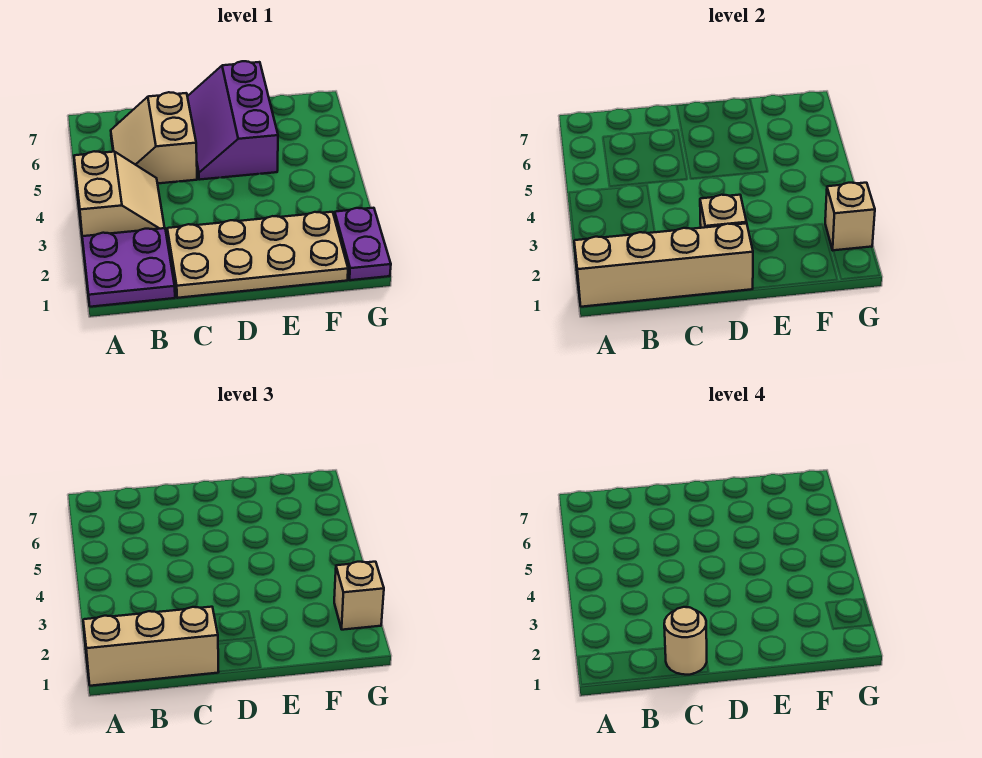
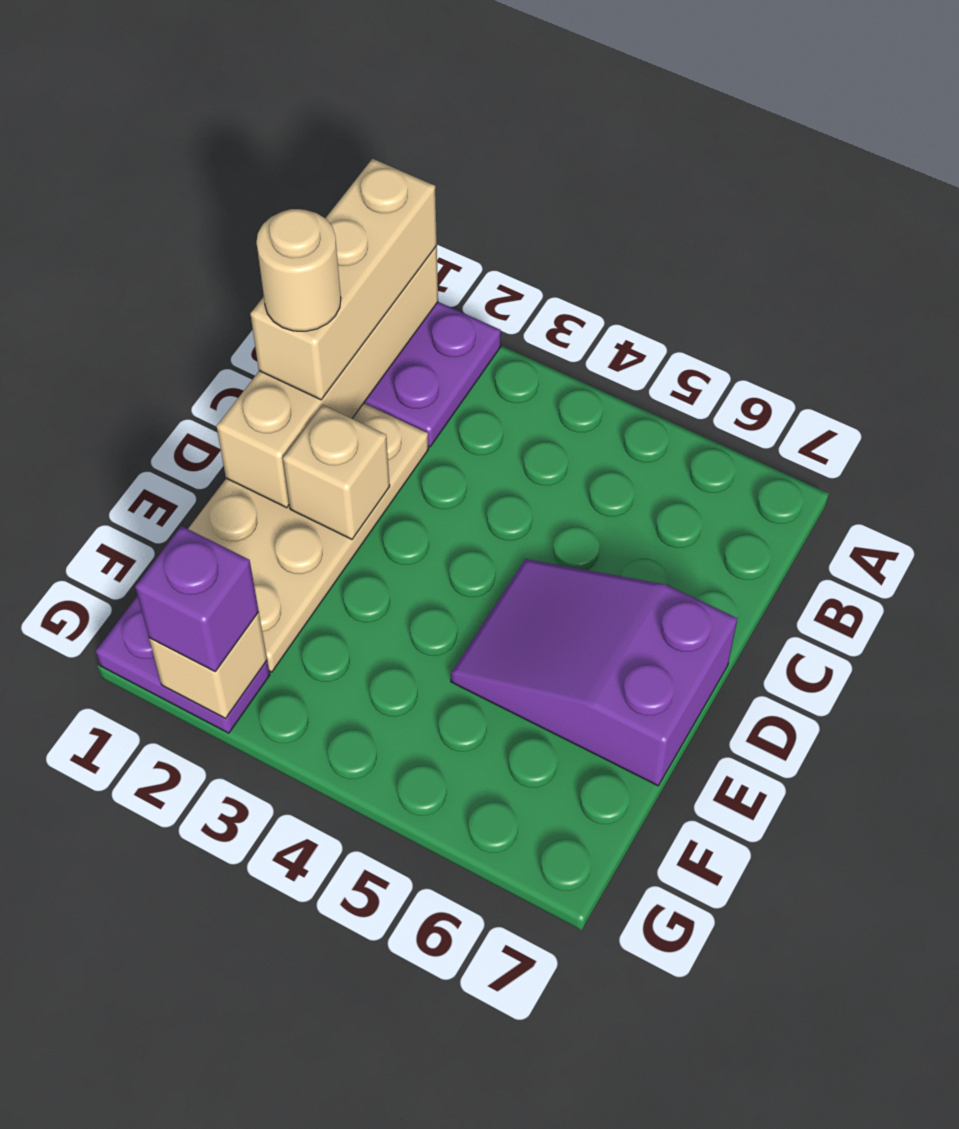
tan slope A3:B4 level 1 top A -> none
tan slope B5:C6 level 1 top C -> none
purple slope D5:E7 level 1 top E -> purple slope D5:E7 level 1 top 7
tan brick G2 level 3 -> purple brick G2 level 3

